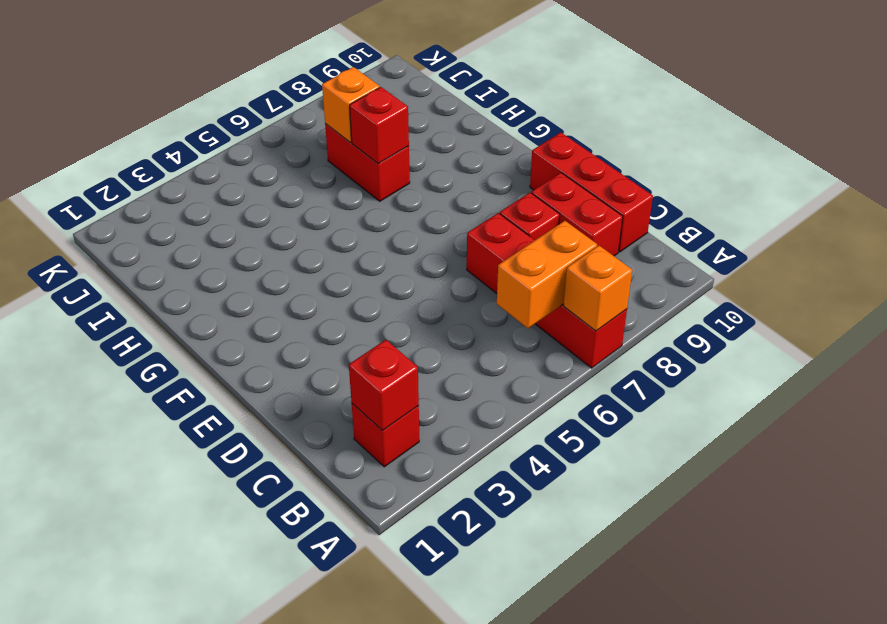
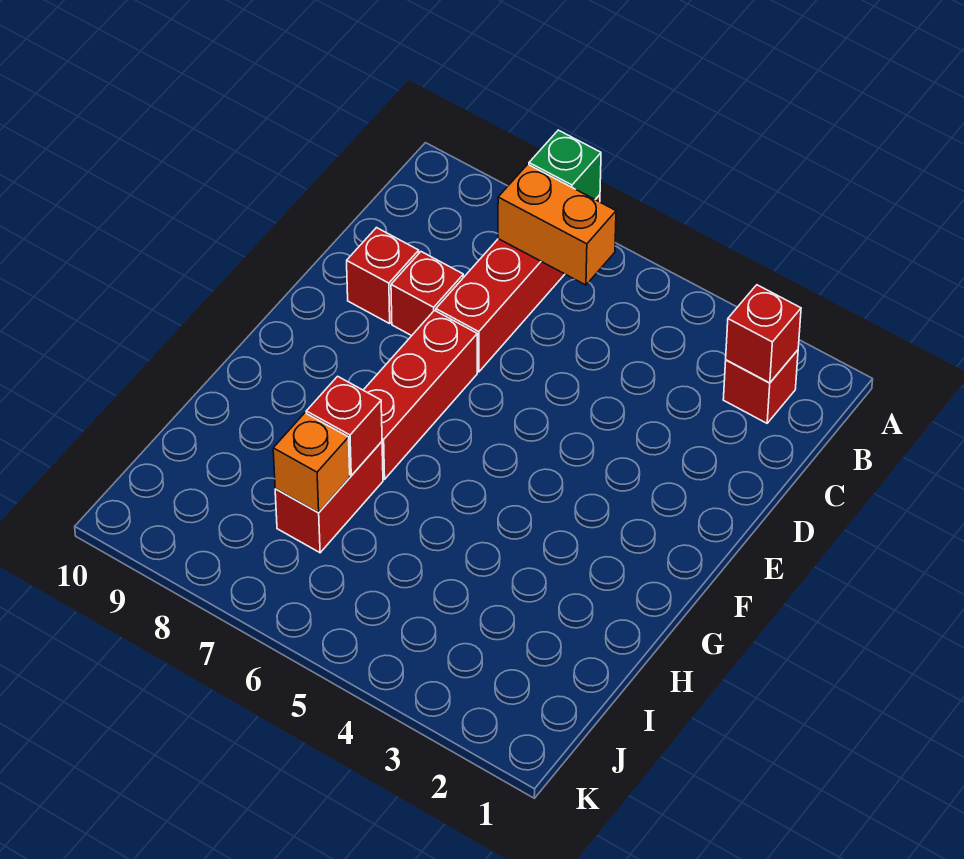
orange brick A7 level 2 -> green brick A7 level 2
red brick C9:D9 level 1 -> red brick D9 level 1
red brick C10:E10 level 1 -> red brick E7:G7 level 1

